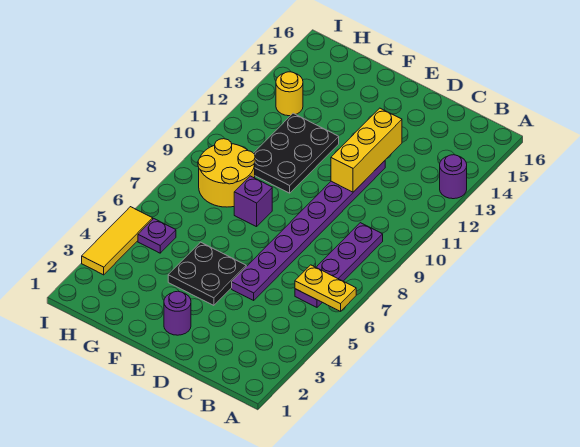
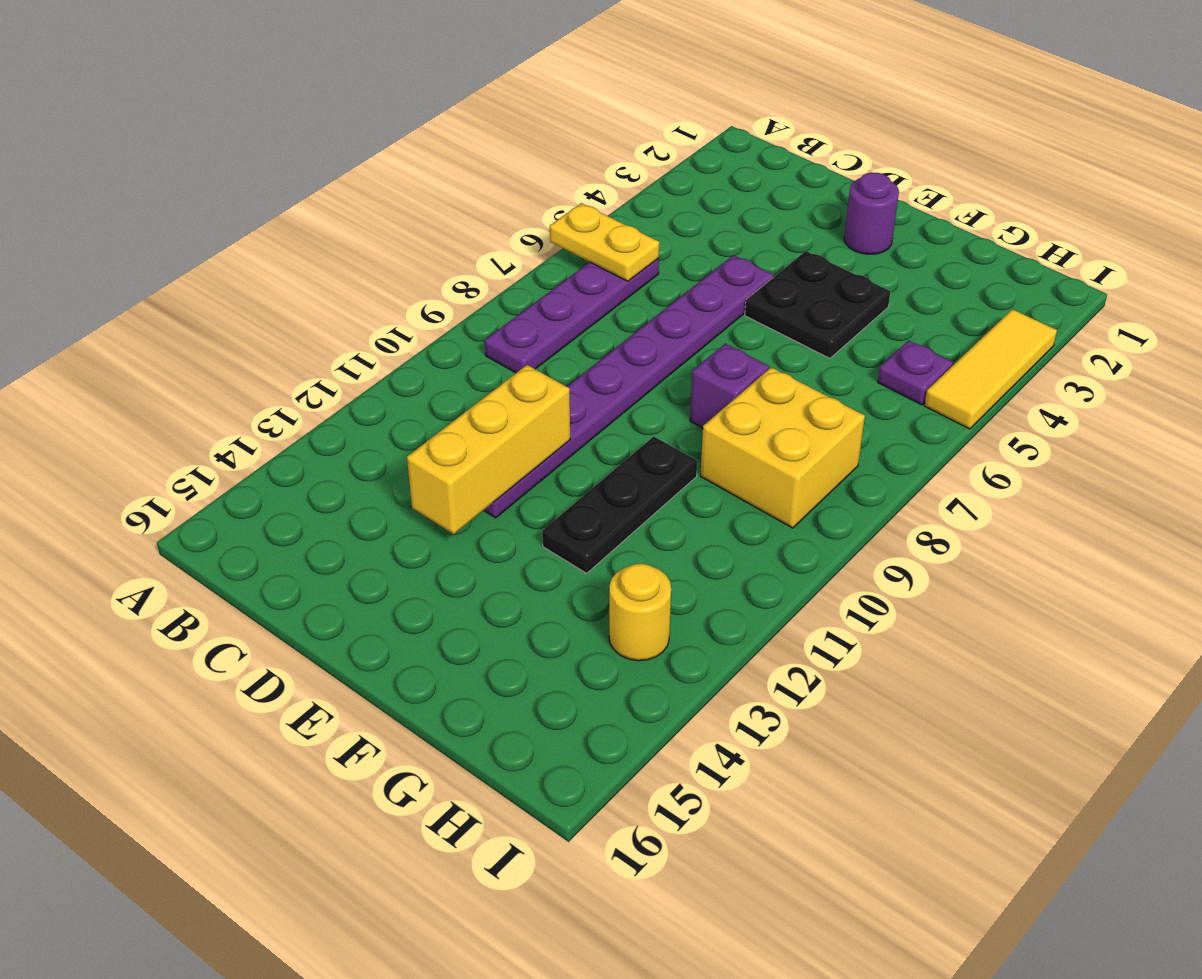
purple round brick A13 level 1 -> none
black plate F10:G12 level 1 -> black plate F10:F12 level 1
yellow round brick G8:H9 level 1 -> yellow brick G8:H9 level 1

